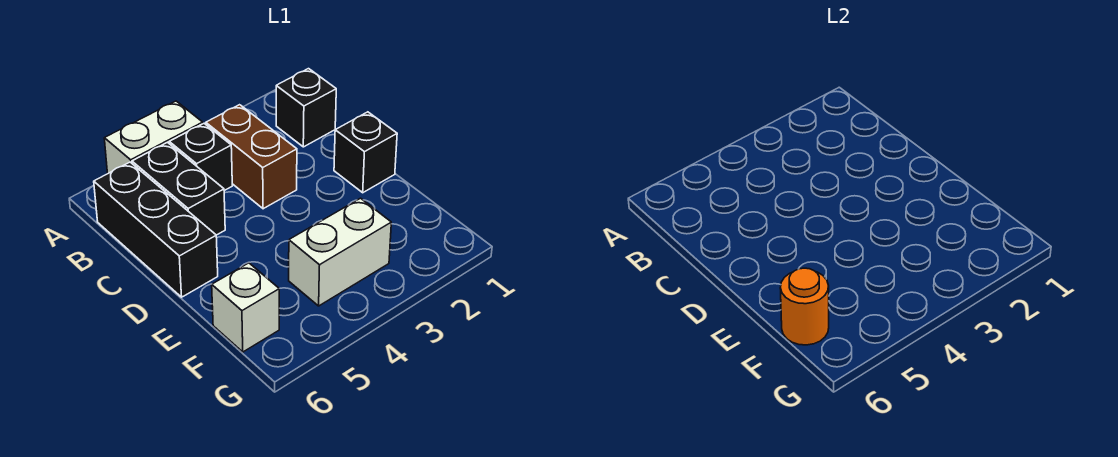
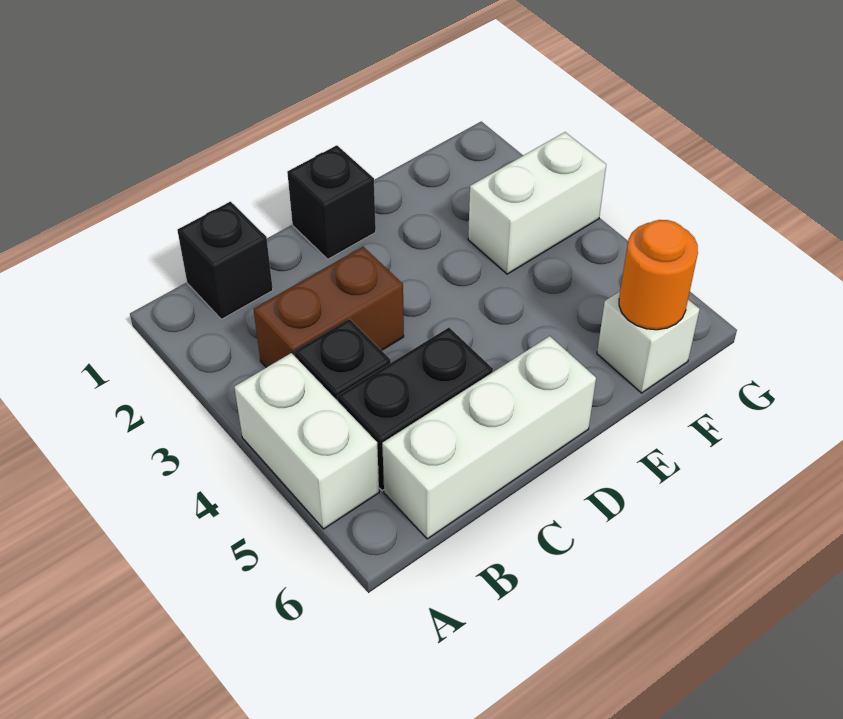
black brick B6:D6 level 1 -> white brick B6:D6 level 1
white brick F3:F4 level 1 -> white brick F3:G3 level 1

